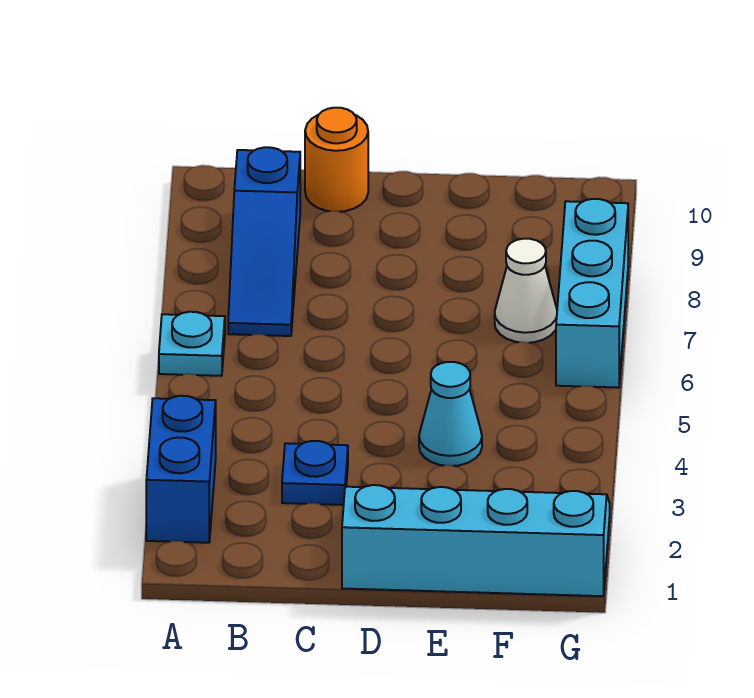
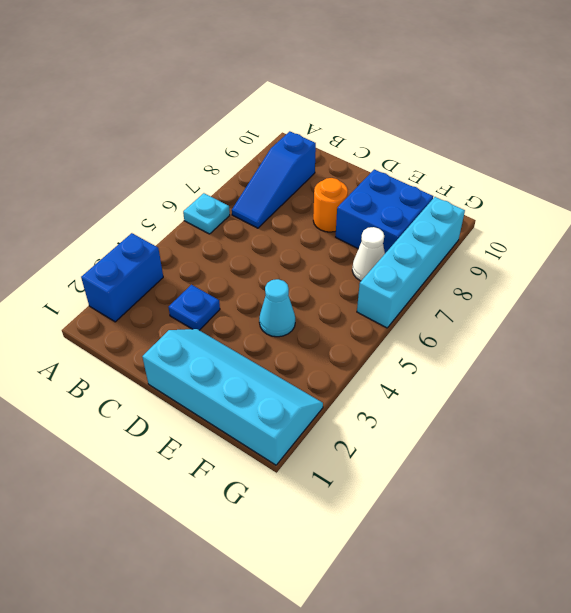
orange round brick C10 level 1 -> orange round brick D8 level 1
none -> blue brick E8:F9 level 1
cyan brick G6:G8 level 1 -> cyan brick G6:G9 level 1

